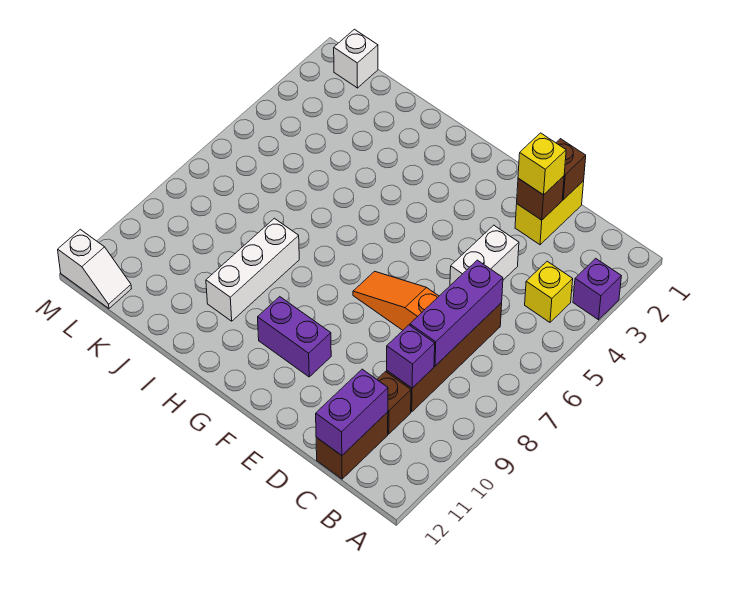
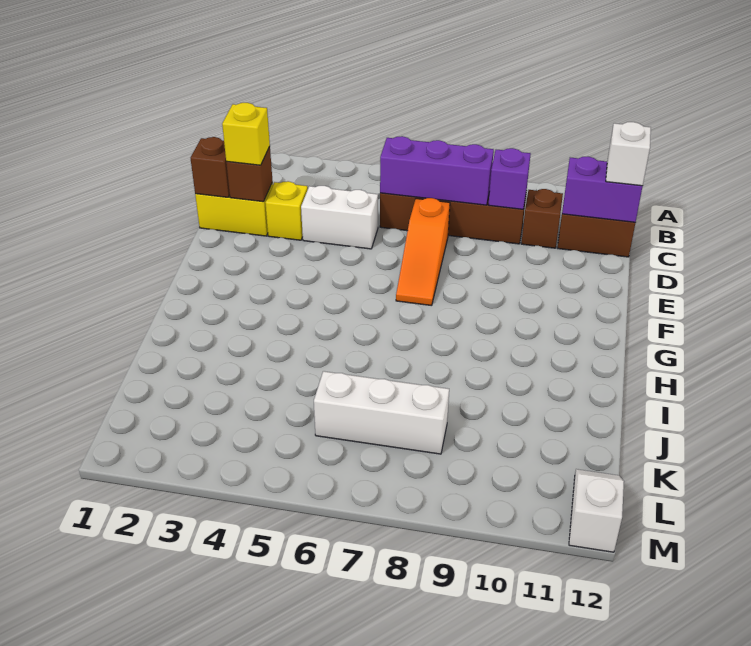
purple brick A3 level 1 -> none
yellow brick B4 level 1 -> yellow brick D3 level 1
purple brick F10:G10 level 1 -> none
white brick I8:I10 level 1 -> white brick K6:K8 level 1
white brick L1 level 1 -> white brick C12 level 3

